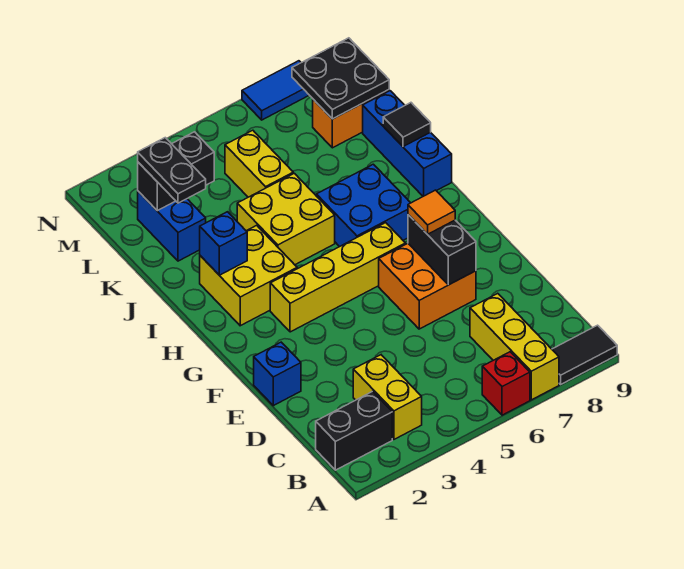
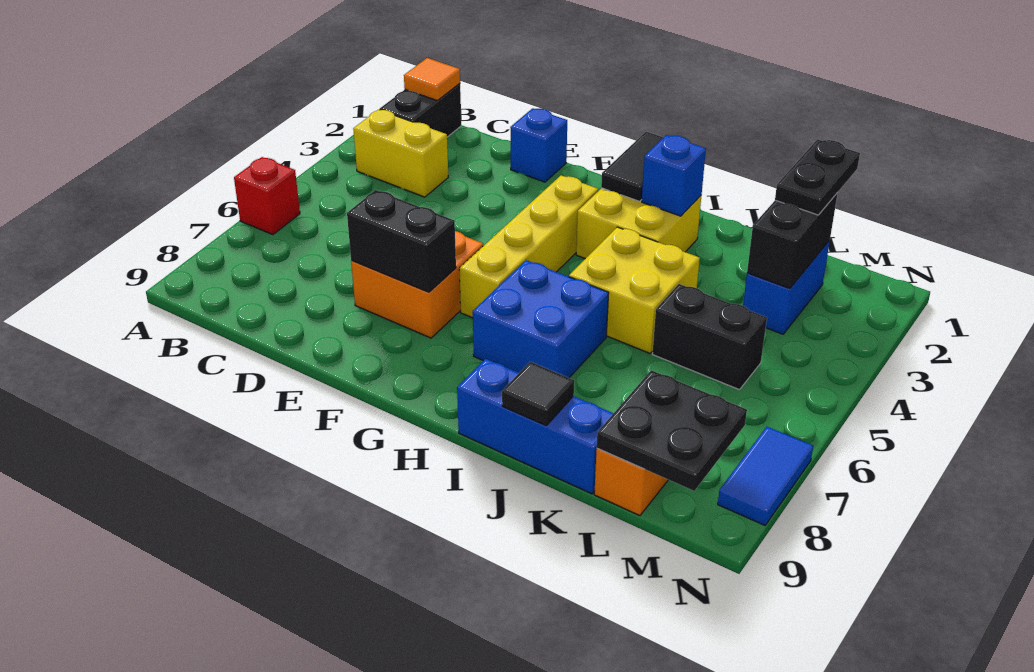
yellow brick A7:C7 level 1 -> none
black tile A8:A9 level 1 -> black tile H1:H2 level 2
orange tile F7 level 3 -> orange tile B1 level 2
blue brick K2:L2 level 1 -> blue brick L2:L3 level 1
black plate K2:L2 level 3 -> black plate L1:L2 level 3
yellow brick K5:L5 level 1 -> black brick K5:L5 level 1

